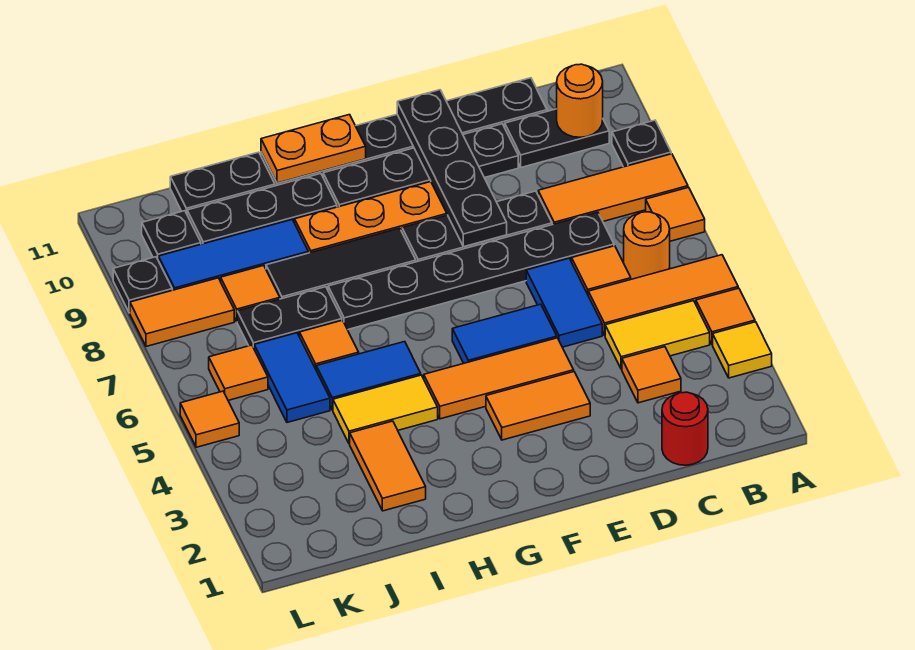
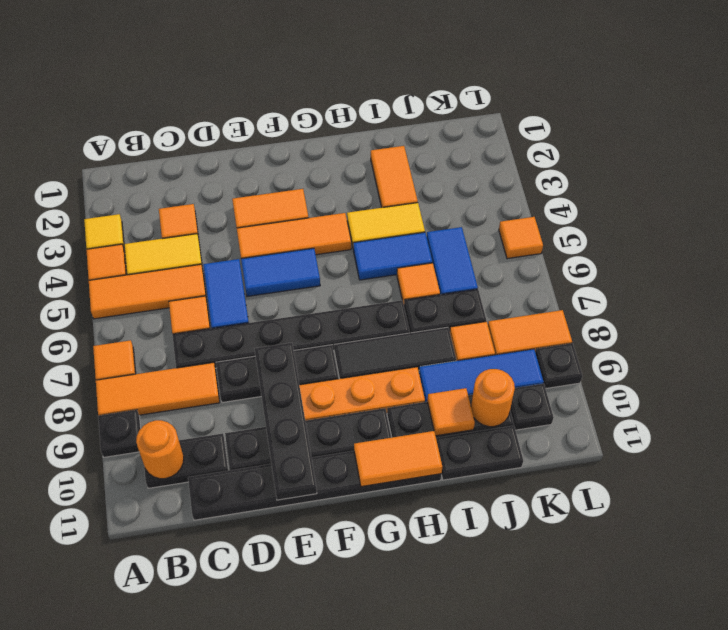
orange round brick B6 level 1 -> orange round brick J10 level 2
red round brick C1 level 1 -> none
orange plate G11:H11 level 2 -> orange tile G11:H11 level 2
orange tile K6 level 1 -> orange tile I10 level 2

